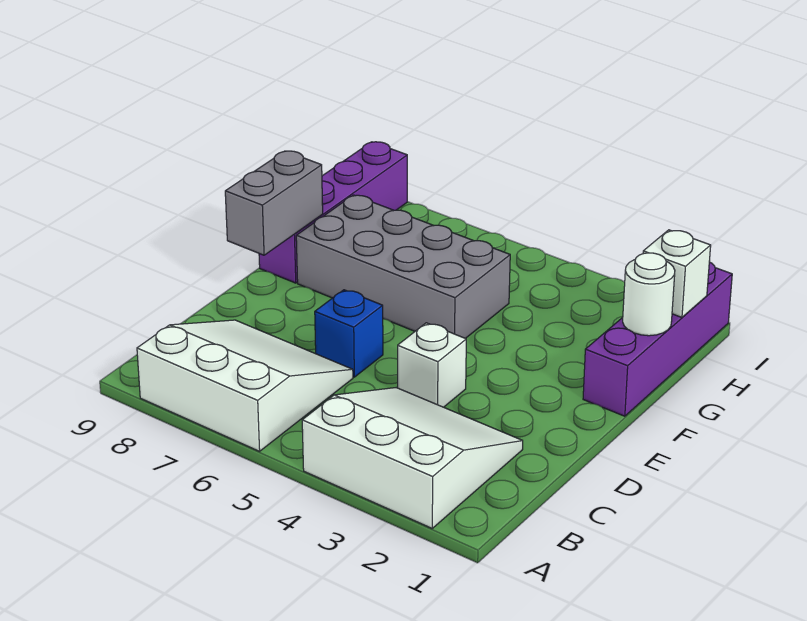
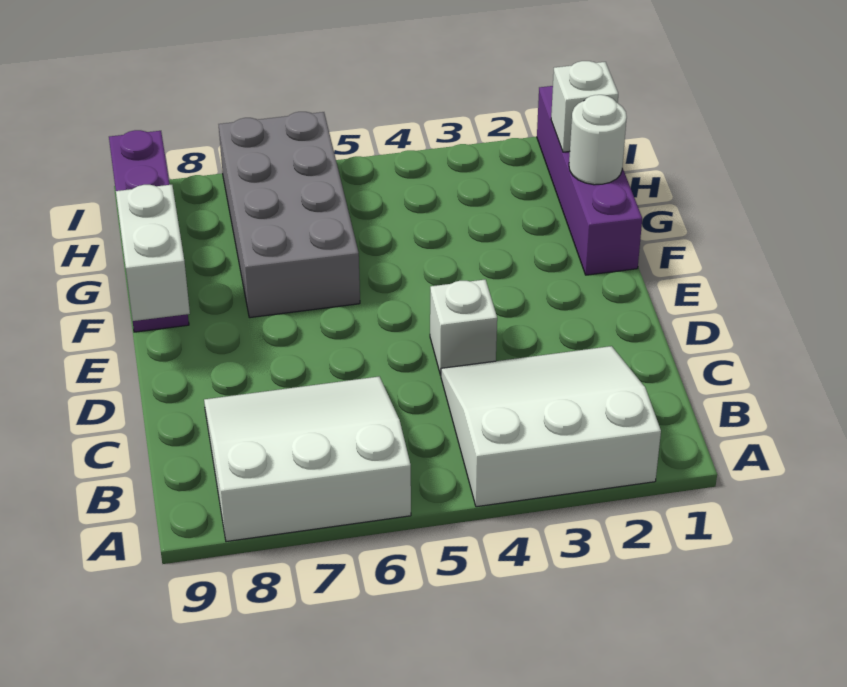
blue brick D6 level 1 -> none
grey brick E9:F9 level 2 -> white brick E9:F9 level 2
grey brick F5:G8 level 1 -> grey brick F6:I7 level 1

